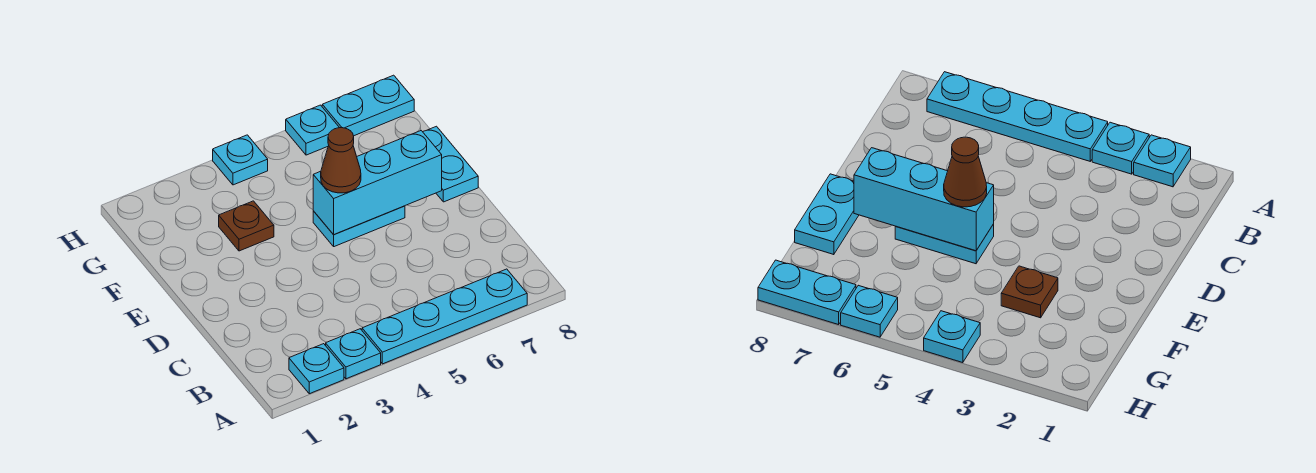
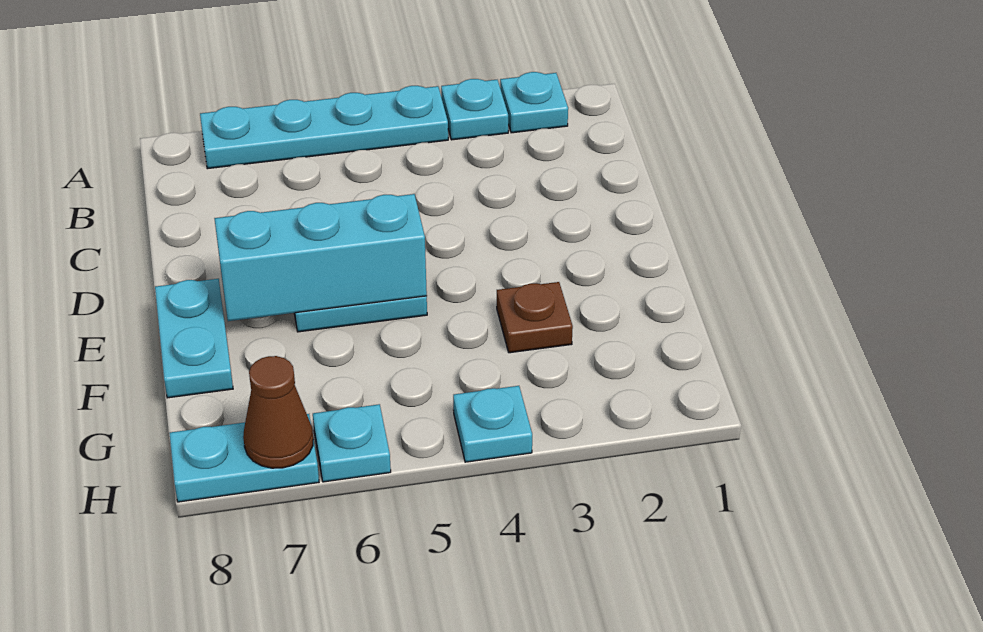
brown cone E5 level 3 -> brown cone H7 level 2

